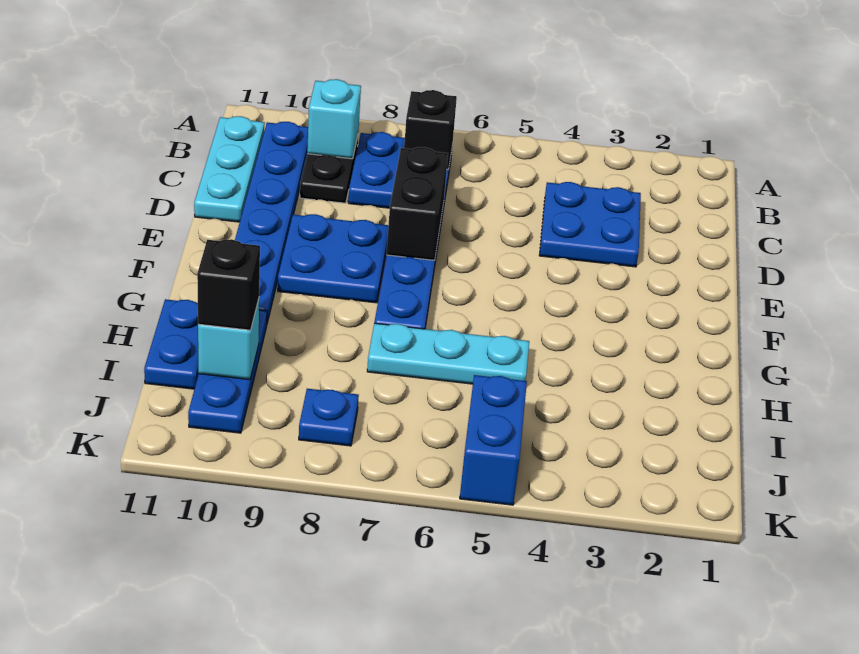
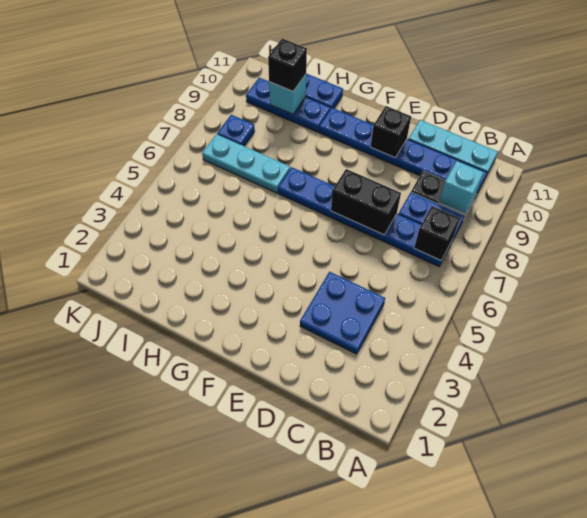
blue plate E8:F9 level 1 -> none
none -> black brick E10 level 2
cyan plate H5:H7 level 1 -> cyan plate H7:J7 level 1
blue brick J5:K5 level 1 -> none

